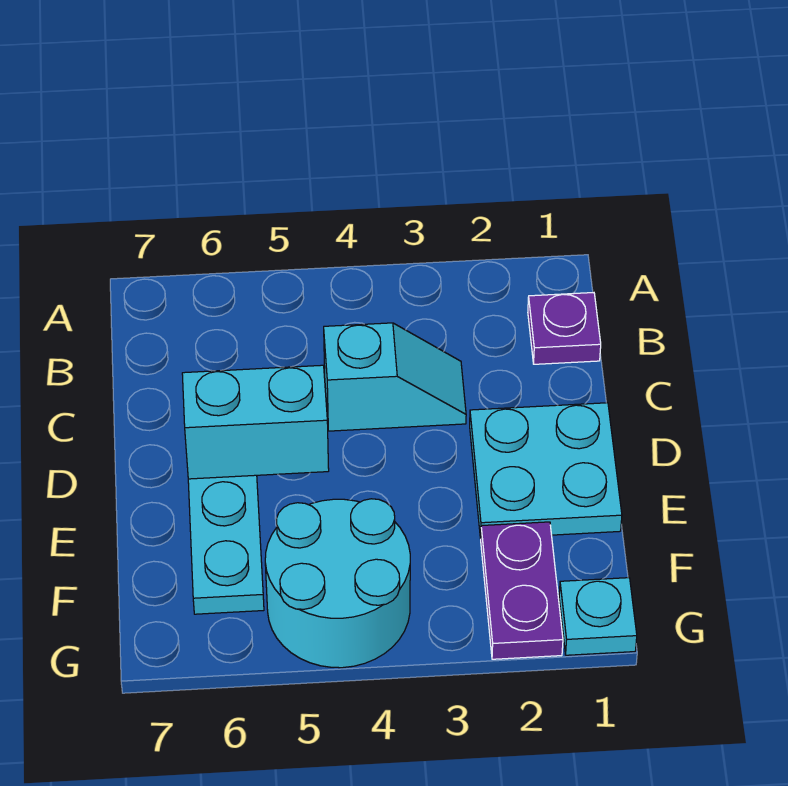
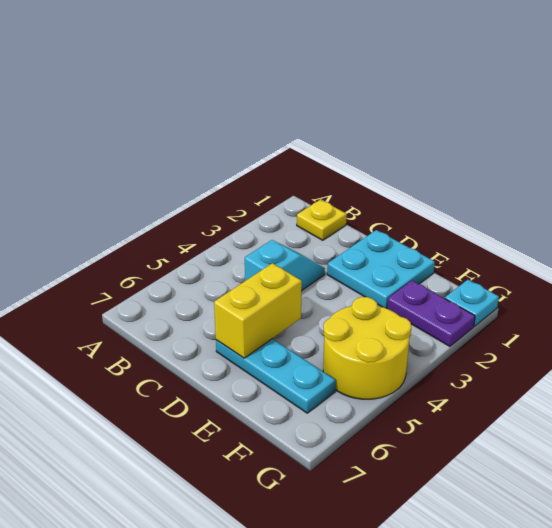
purple plate B1 level 1 -> yellow plate B1 level 1
cyan brick D5:D6 level 2 -> yellow brick D5:D6 level 2
cyan round brick F4:G5 level 1 -> yellow round brick F4:G5 level 1

